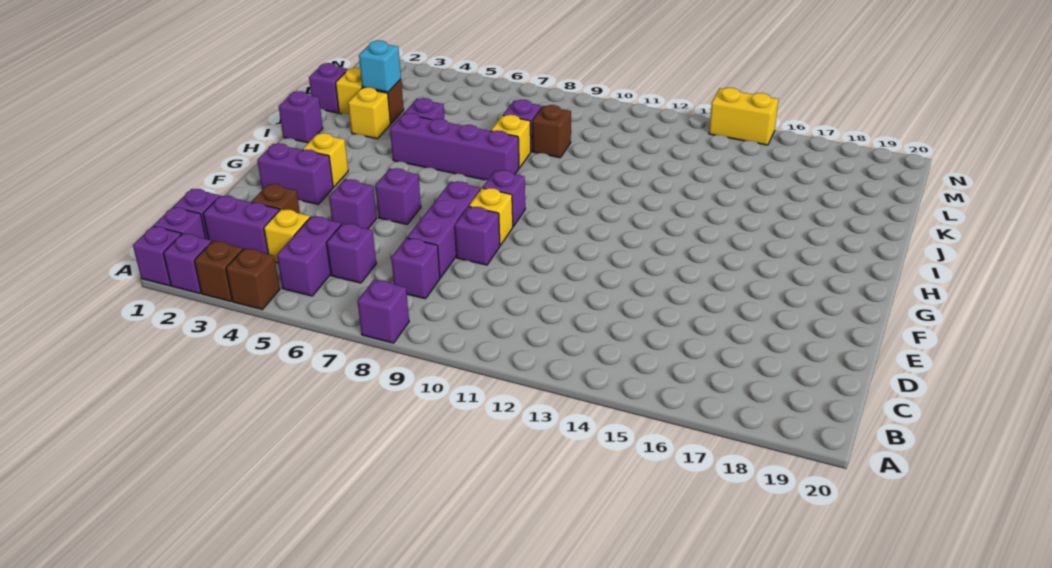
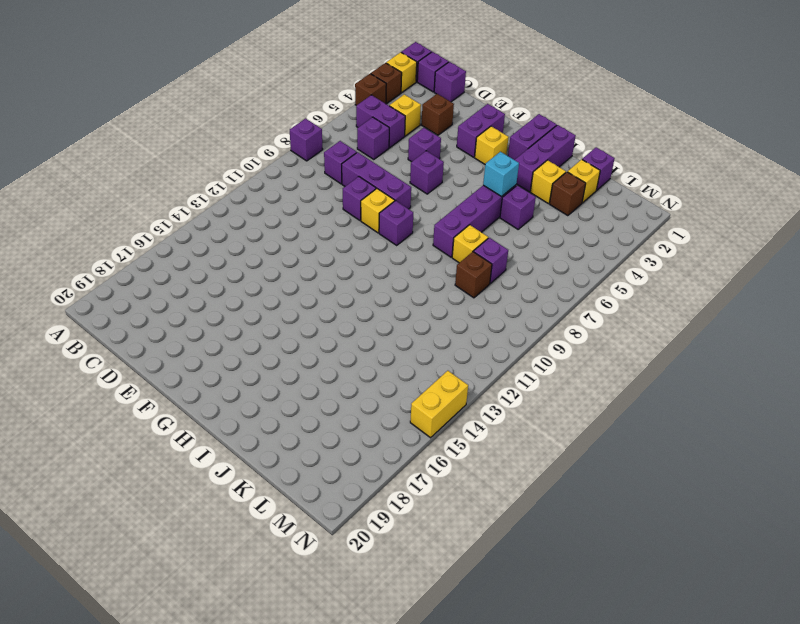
purple brick A2 level 1 -> yellow brick A2 level 1
purple brick C2:C3 level 1 -> purple brick H1:H2 level 1
purple brick I1 level 1 -> purple brick I1:I3 level 1
cyan brick K3 level 2 -> cyan brick I5 level 2

